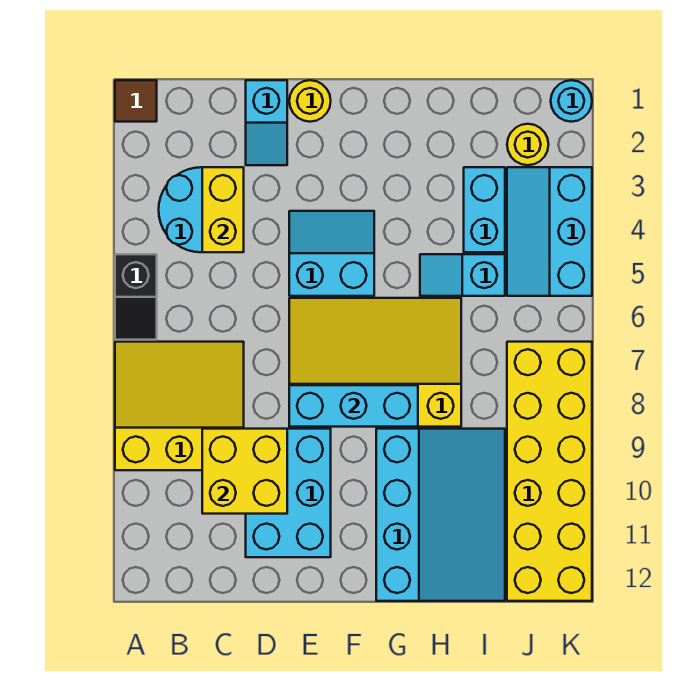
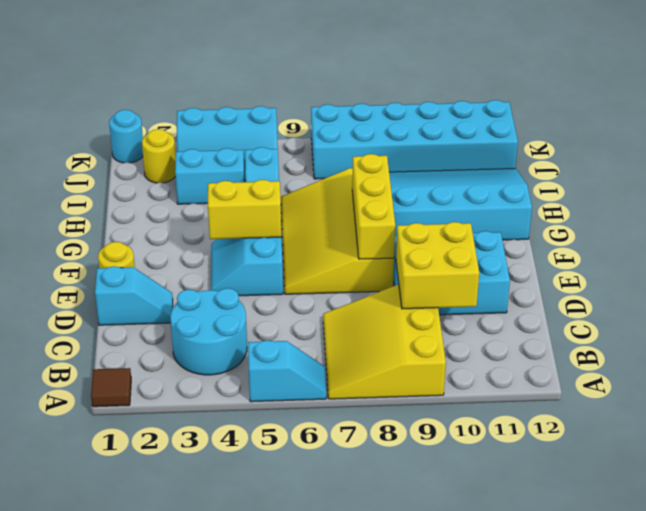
black slope A5:A6 level 1 top 5 -> cyan slope A5:A6 level 1 top 5
yellow brick C3:C4 level 2 -> yellow brick F4:F5 level 2
cyan brick E8:G8 level 2 -> yellow brick E8:G8 level 2
yellow brick J7:K12 level 1 -> cyan brick J7:K12 level 1

